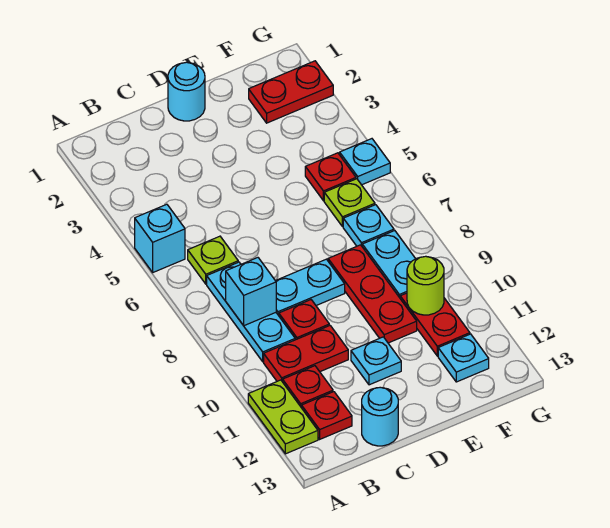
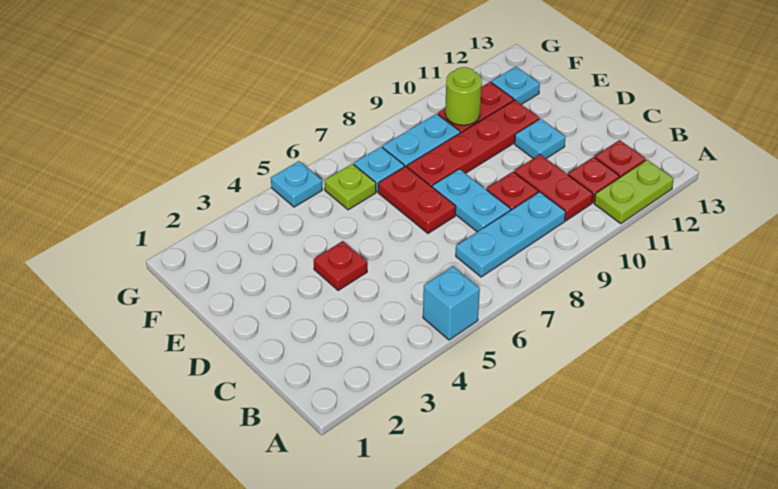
lime plate B6 level 1 -> none
cyan brick B8 level 2 -> none
cyan round brick C13 level 1 -> none
cyan round brick D1 level 1 -> none
red plate E8:E10 level 1 -> red plate E8:E11 level 1
red plate F2:G2 level 1 -> red plate D7:E7 level 1
red plate F5 level 1 -> red plate D4 level 1

